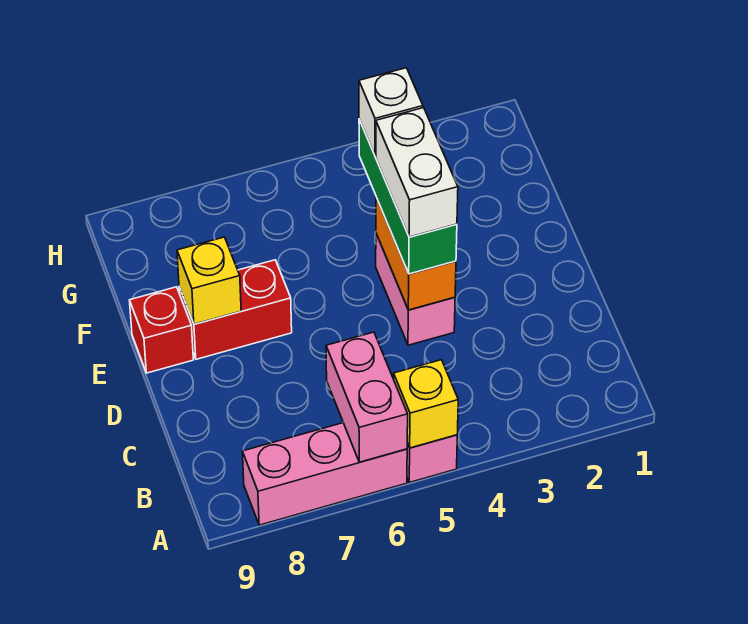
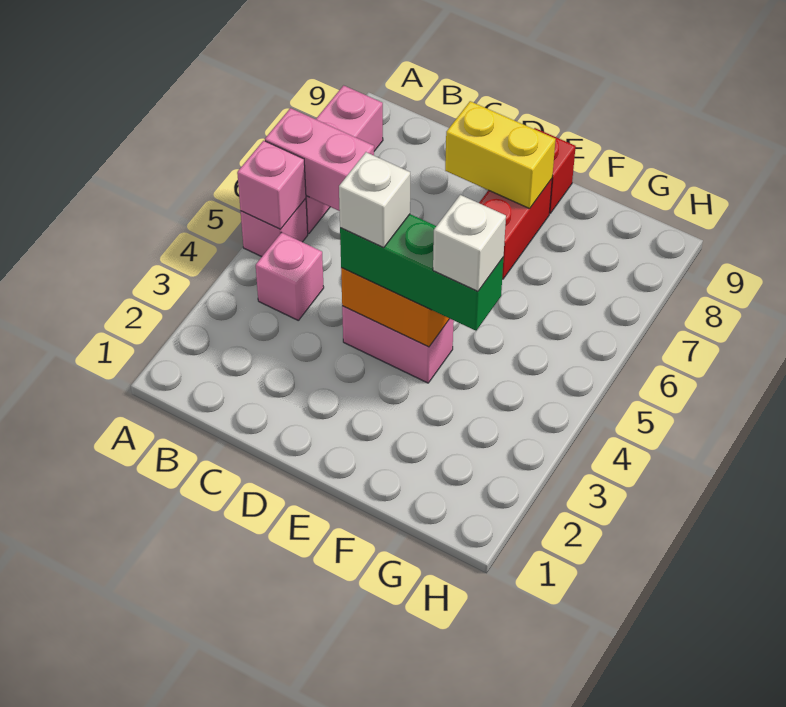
yellow brick A5 level 2 -> pink brick A5 level 2
none -> pink brick B4 level 1
white brick D4:E4 level 4 -> white brick D4 level 4
yellow brick E8 level 2 -> yellow brick D8:E8 level 2

